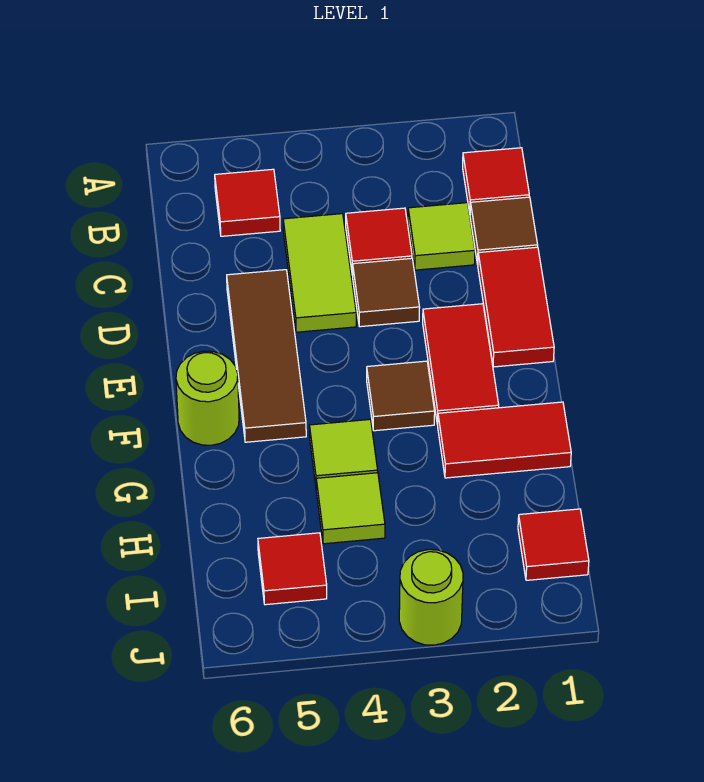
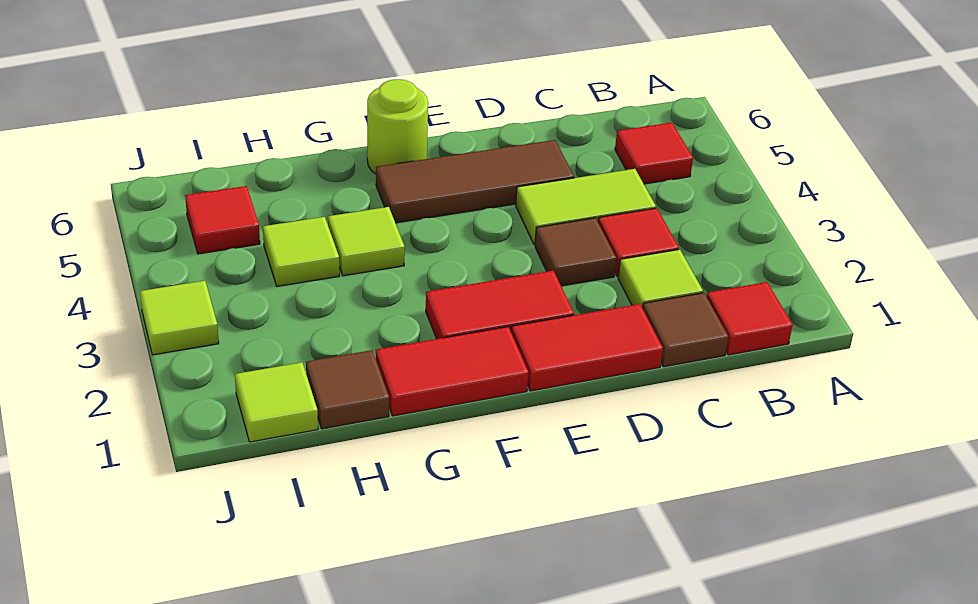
brown tile F3 level 1 -> brown tile H1 level 1
red tile G1:G2 level 1 -> red tile F1:G1 level 1
red tile I1 level 1 -> lime tile I1 level 1
lime round brick J3 level 1 -> lime tile J3 level 1

